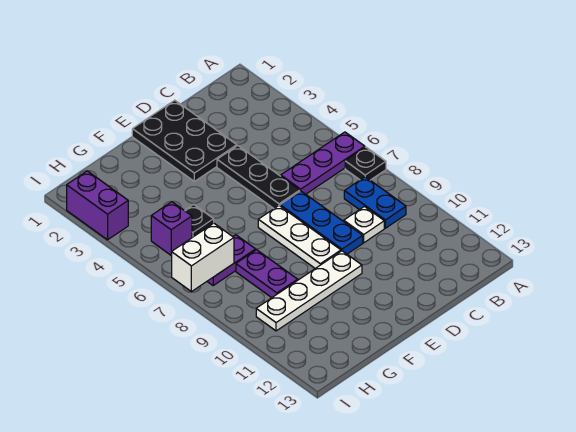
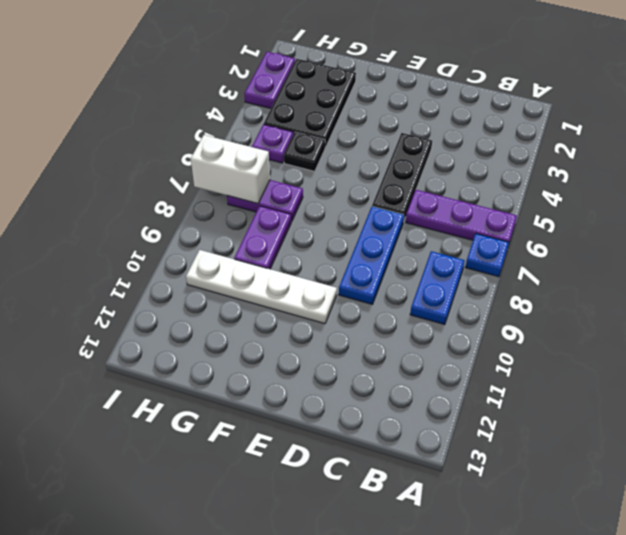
black plate A7 level 1 -> blue plate A7 level 1
white plate C9 level 1 -> none
black plate D1:E3 level 1 -> black plate G2:H4 level 1
white plate E7:E9 level 1 -> none
purple brick H5 level 1 -> purple plate H5 level 1
purple brick I2:I3 level 1 -> purple plate I2:I3 level 1

